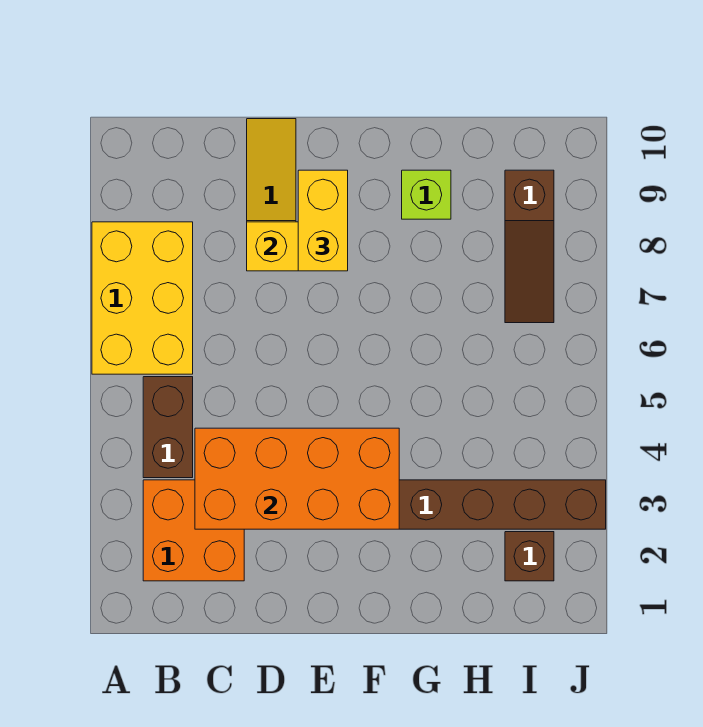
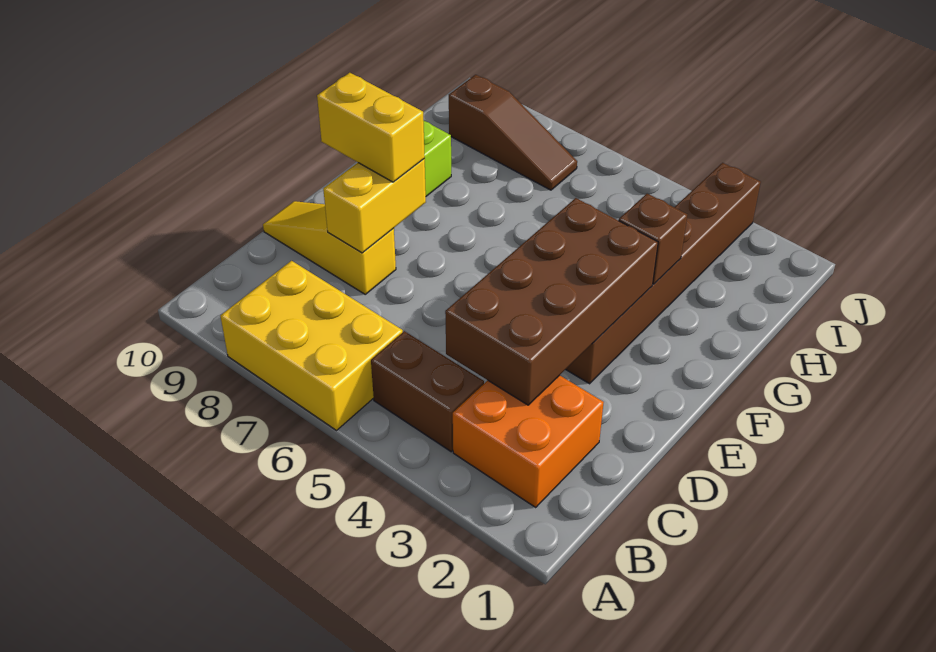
orange brick C3:F4 level 2 -> brown brick C3:F4 level 2
brown brick I2 level 1 -> brown brick G3 level 2

